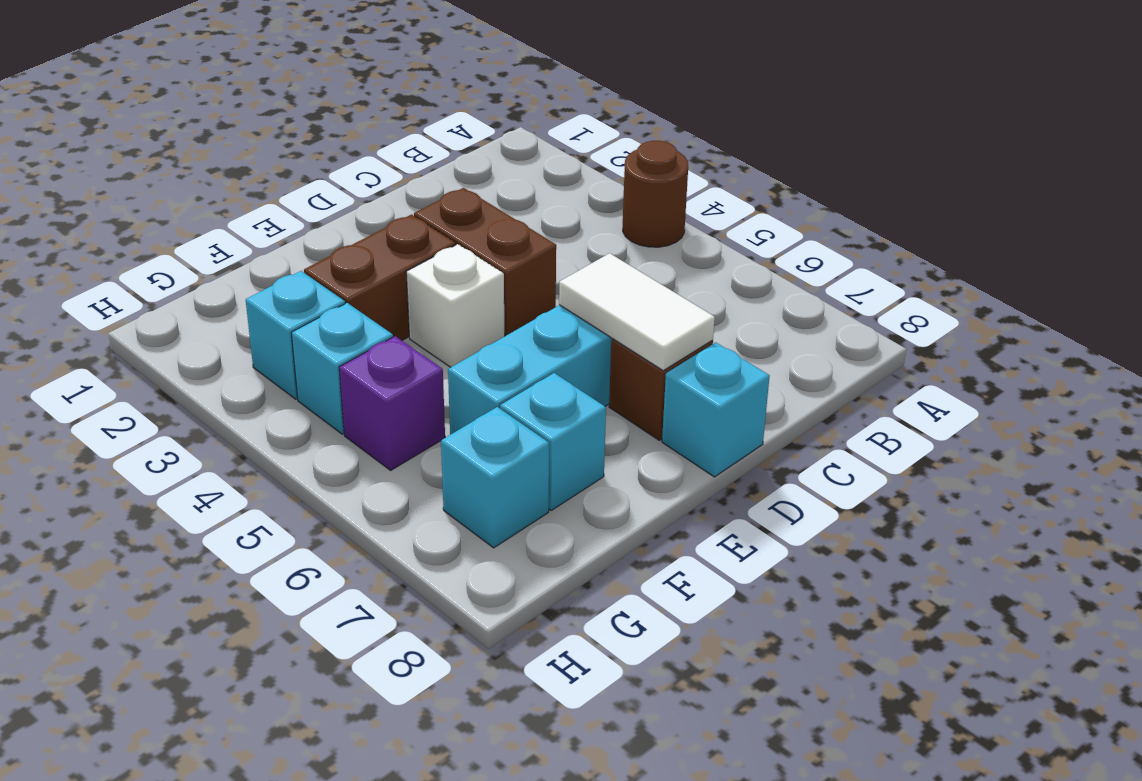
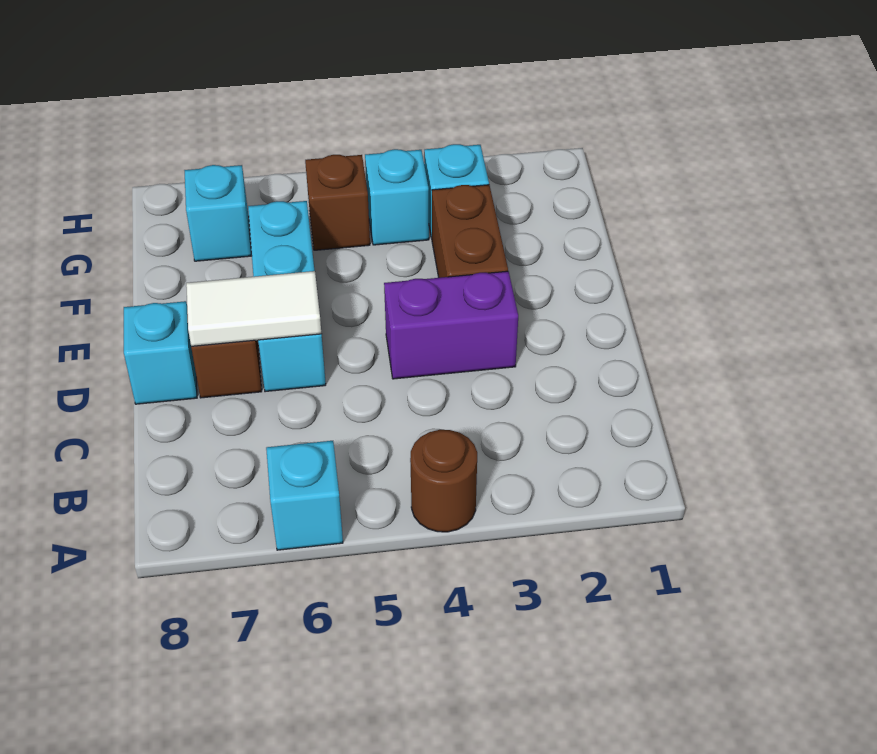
brown brick D3:D4 level 1 -> purple brick D3:D4 level 1
white brick E4 level 1 -> none
cyan brick F7 level 1 -> cyan brick A6 level 1
purple brick G5 level 1 -> brown brick G5 level 1

